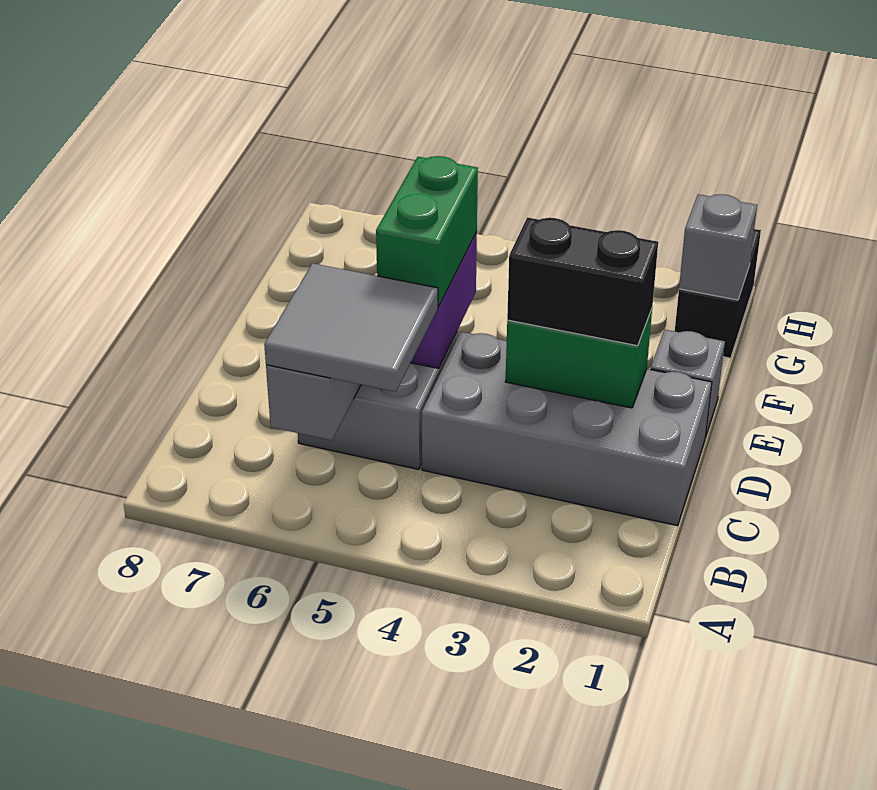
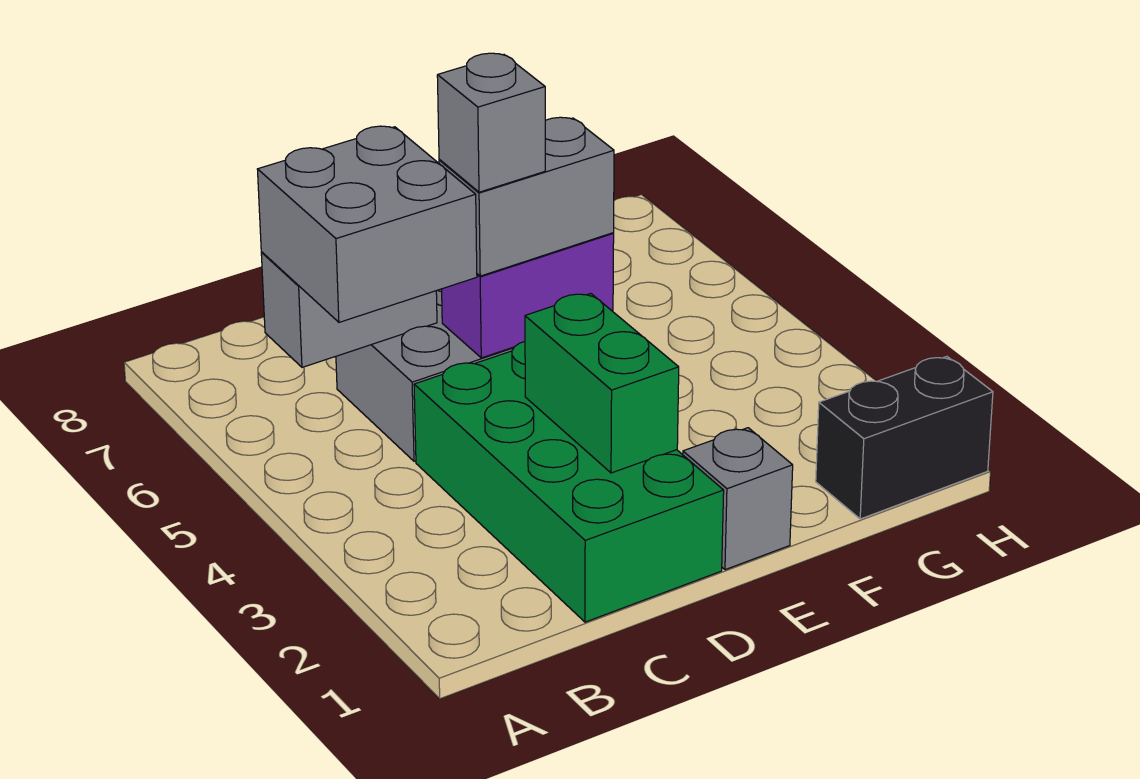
grey tile B5:C6 level 3 -> grey brick B5:C6 level 3
grey brick C1:D4 level 1 -> green brick C1:D4 level 1
black brick D2:D3 level 3 -> none
green brick D5:E5 level 3 -> grey brick D5:E5 level 3
grey brick G1 level 2 -> grey brick D5 level 4

